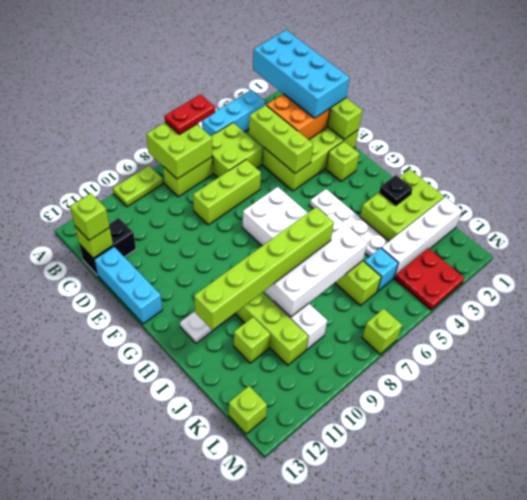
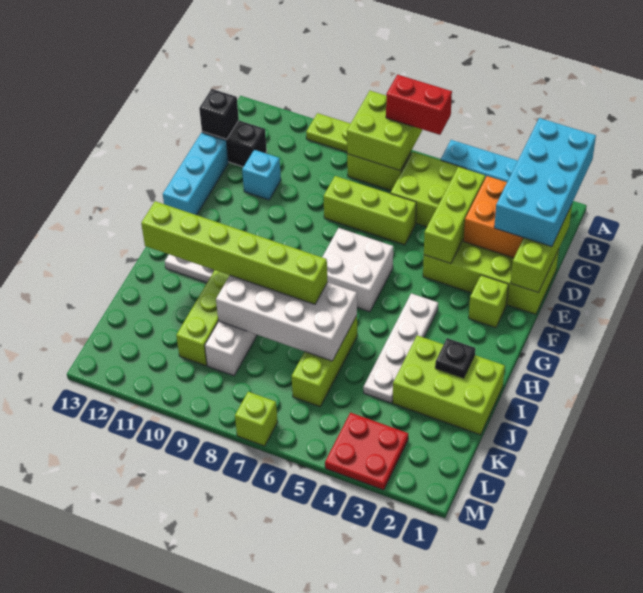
red plate A6:A7 level 3 -> red brick A6:A7 level 3
lime brick C13 level 2 -> black brick C13 level 2
lime brick C13 level 3 -> none
lime brick J11 level 1 -> none
white brick K1:K4 level 1 -> none
cyan brick K5 level 1 -> cyan brick D11 level 1
lime brick L13 level 1 -> none

